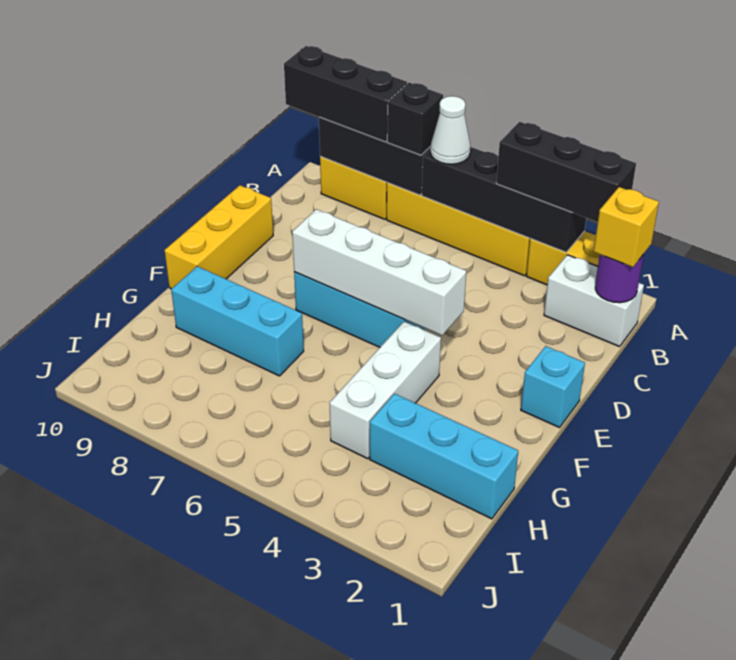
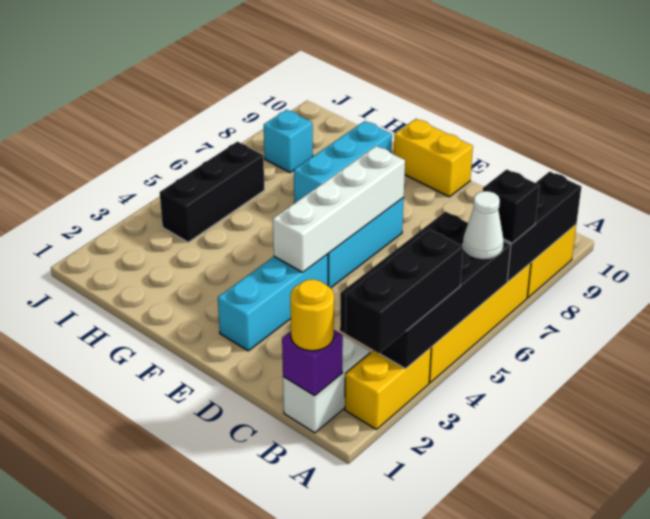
black brick A3:A6 level 2 -> black brick A3:B6 level 2
black brick A8:A10 level 3 -> black brick I4:I6 level 1
purple round brick B1 level 2 -> purple brick B1 level 2
yellow brick B1 level 3 -> yellow round brick B1 level 3
yellow brick D10:F10 level 1 -> yellow brick E10:F10 level 1
cyan brick E1 level 1 -> cyan brick I8 level 1
white brick F4:H4 level 1 -> none
cyan brick H1:H3 level 1 -> cyan brick E2:E4 level 1

